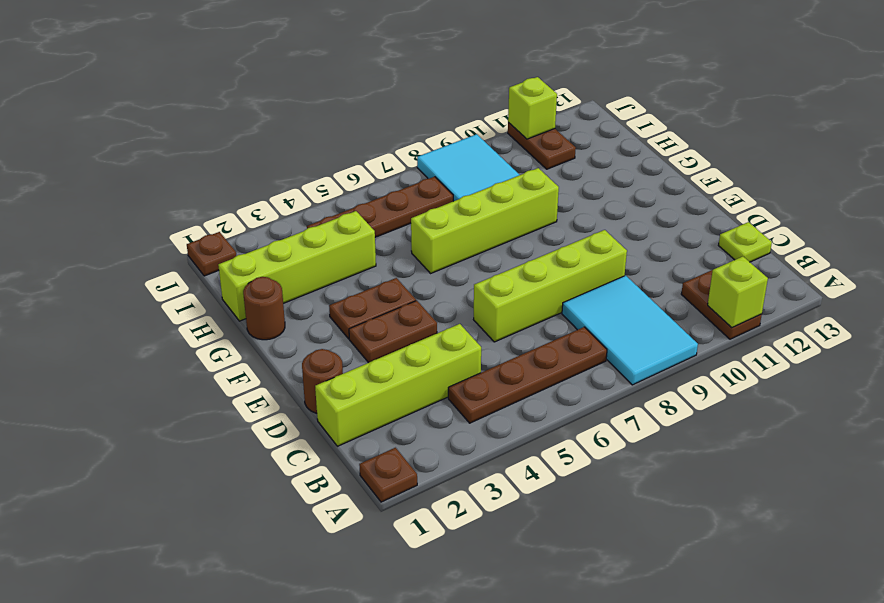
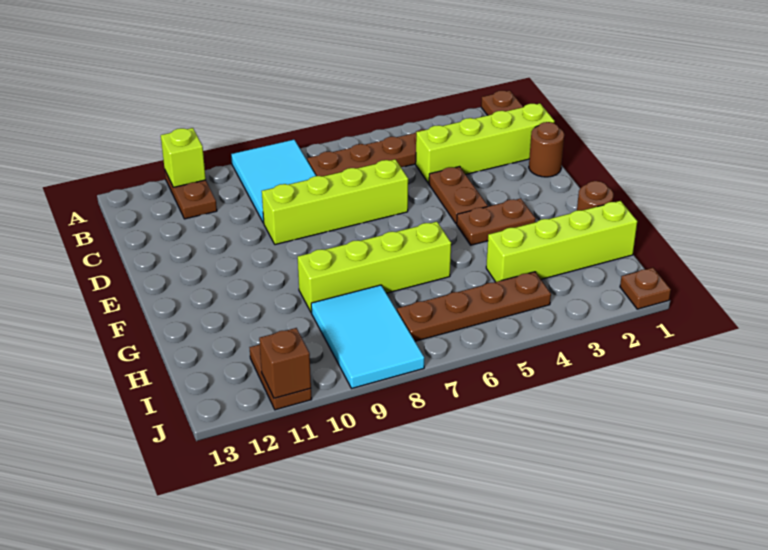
lime plate C13 level 1 -> none
brown plate E3:E4 level 1 -> brown plate D4:E4 level 1
lime brick J11 level 2 -> brown brick J11 level 2

